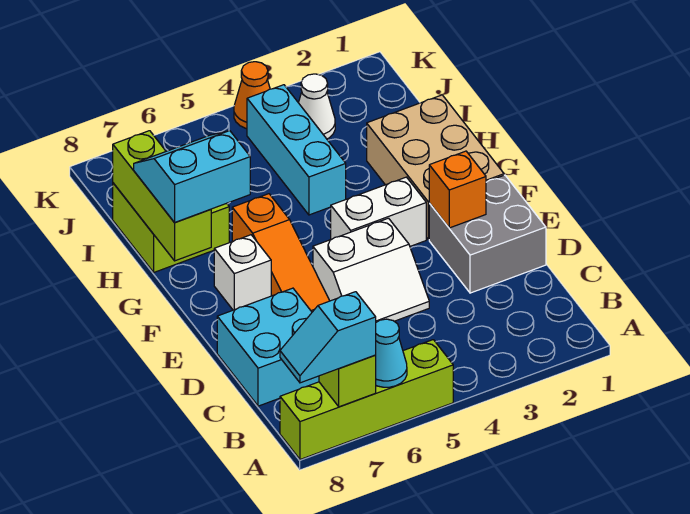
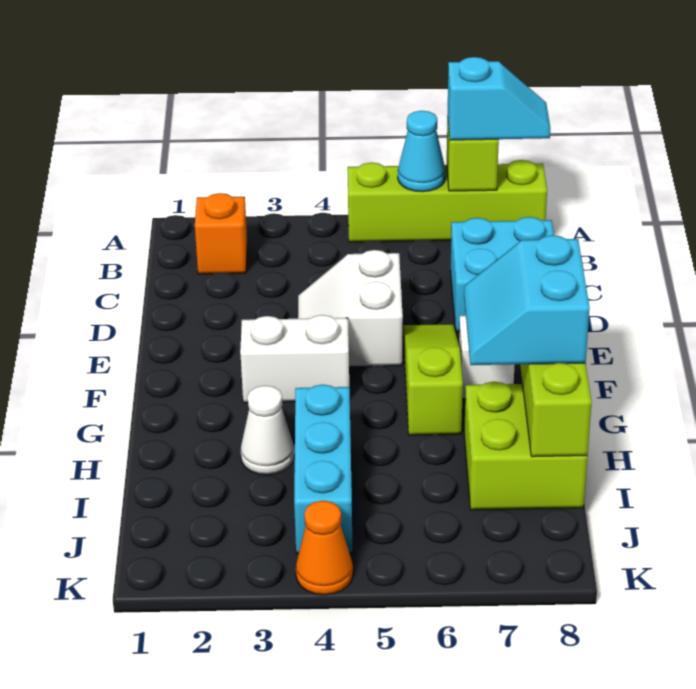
grey brick D1:E2 level 1 -> none
white slope D4:E5 level 1 top E -> white slope D4:E5 level 1 top 5
orange brick E2 level 2 -> orange brick B2 level 1
orange slope E6:G6 level 1 top G -> lime slope E6:G6 level 1 top G
tan brick F1:H2 level 1 -> none
cyan slope G7:H8 level 3 top G -> cyan slope G7:H8 level 3 top 8
white cone J3 level 1 -> white cone H3 level 1

